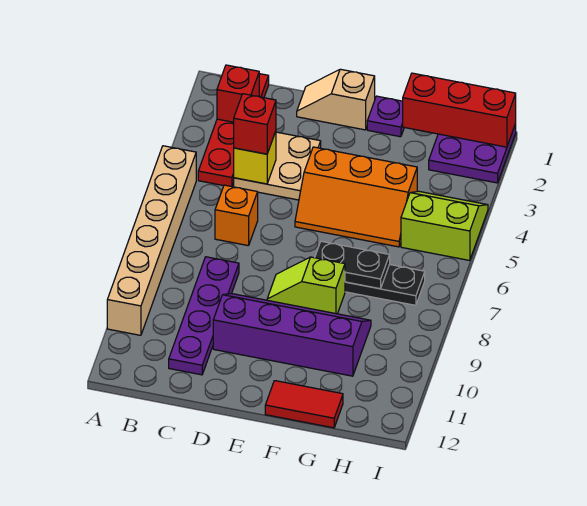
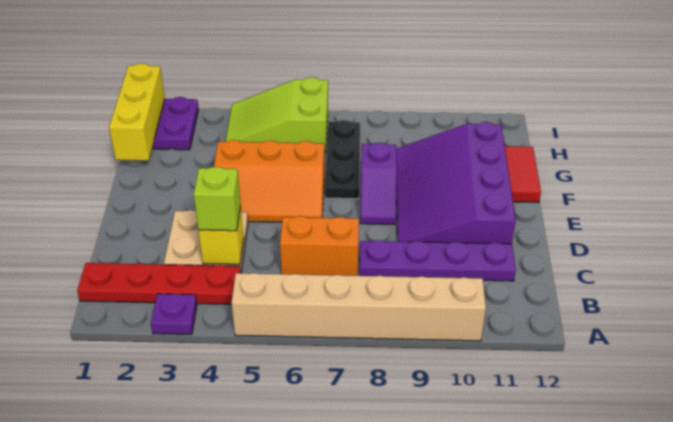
red brick B2 level 2 -> none
red brick C4 level 3 -> lime brick C4 level 3
orange brick C6 level 1 -> orange brick C6:C7 level 1
tan slope D1:E1 level 1 top E -> none
purple slope D9:G10 level 1 top 10 -> purple slope D9:G11 level 1 top 11
orange slope E4:G5 level 1 top 4 -> orange slope E4:F6 level 1 top F
lime slope E8:F8 level 1 top F -> purple slope E8:F8 level 1 top F
purple plate F1 level 1 -> purple plate A3 level 1
black plate F7:G7 level 2 -> none
red brick G1:I1 level 2 -> yellow brick G1:I1 level 2
lime slope H4:I5 level 1 top 5 -> lime slope H4:I6 level 1 top 6

